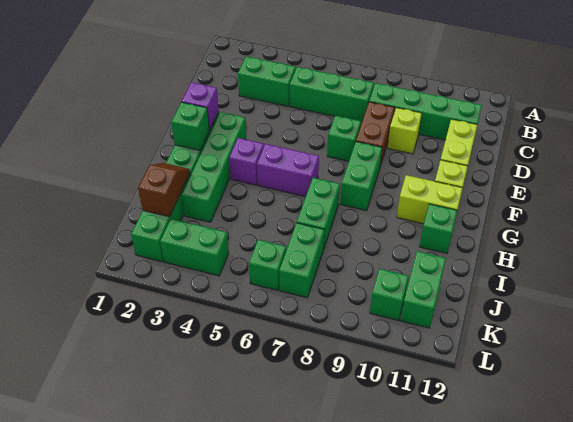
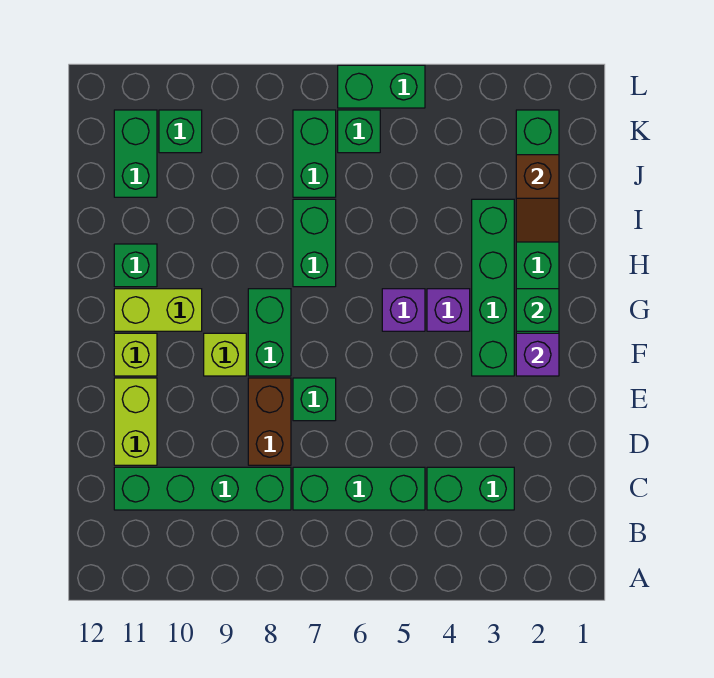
lime brick D9 level 1 -> lime brick F9 level 1
purple brick G5:G6 level 1 -> purple brick G5 level 1
green brick K3:K4 level 1 -> green brick L5:L6 level 1

